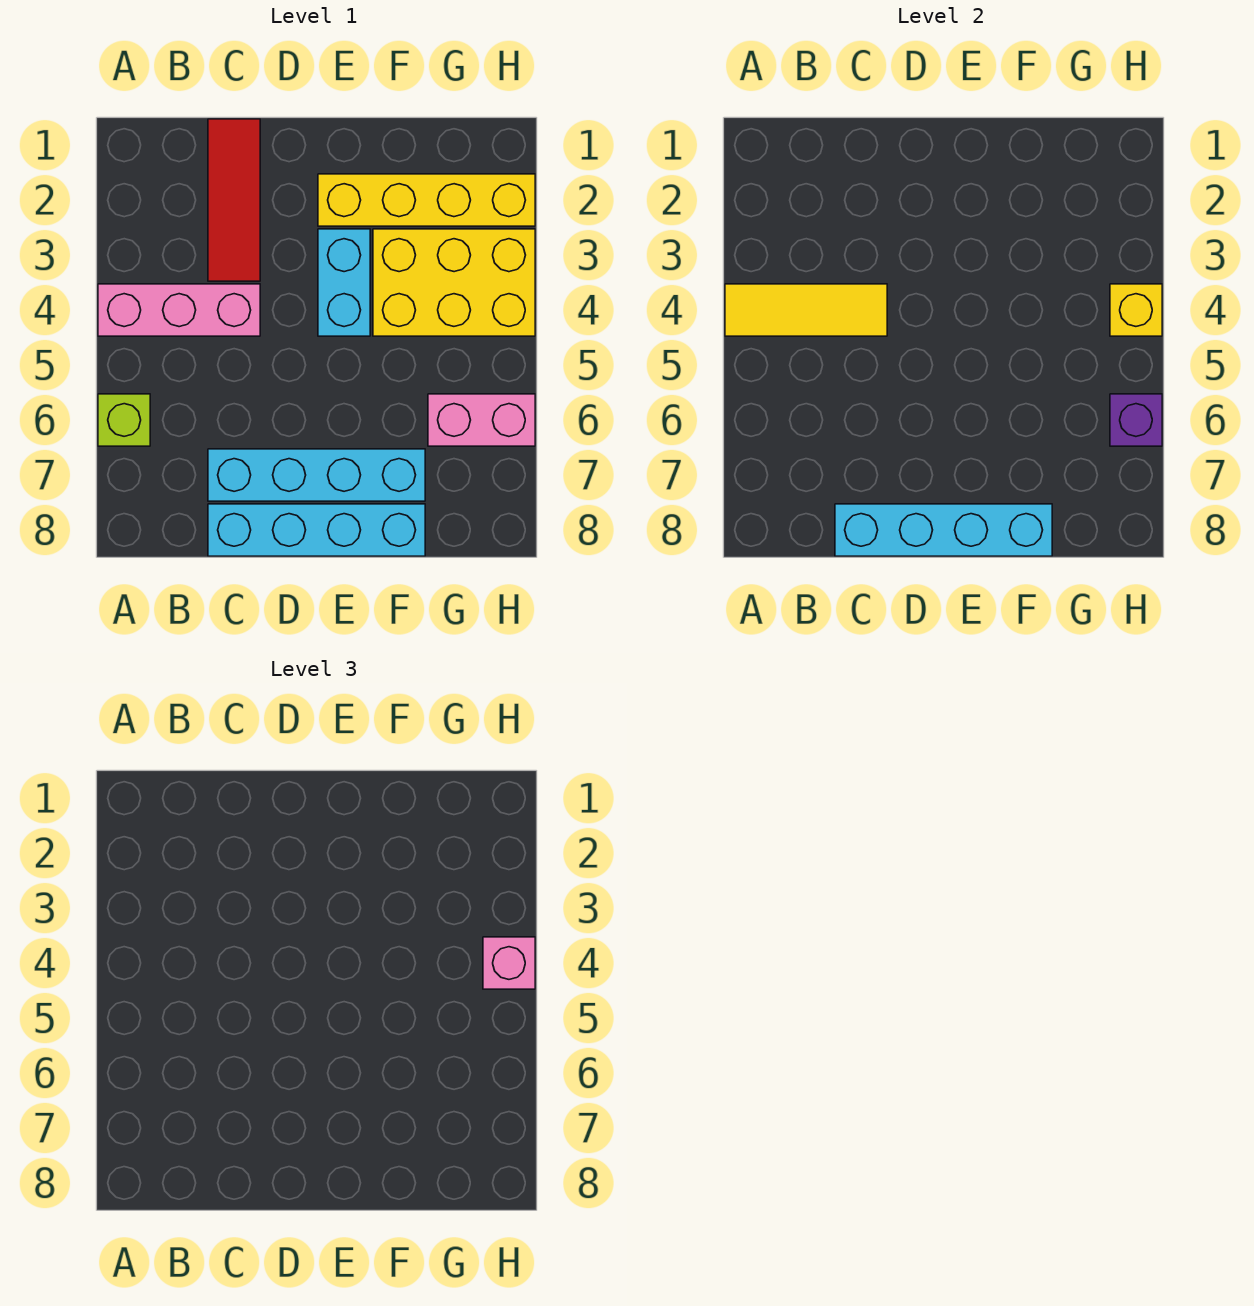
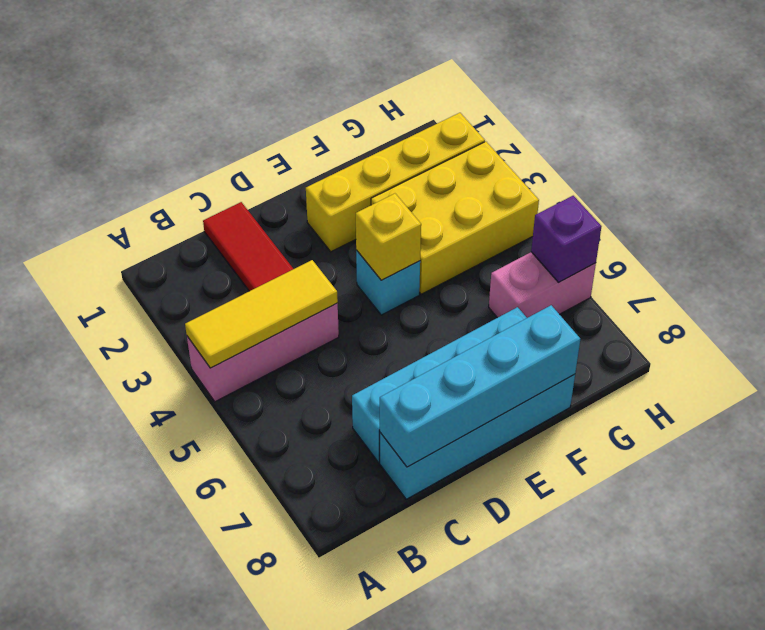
lime brick A6 level 1 -> none
cyan brick E3:E4 level 1 -> cyan brick E4 level 1
yellow brick H4 level 2 -> yellow brick E4 level 2
pink brick H4 level 3 -> none

